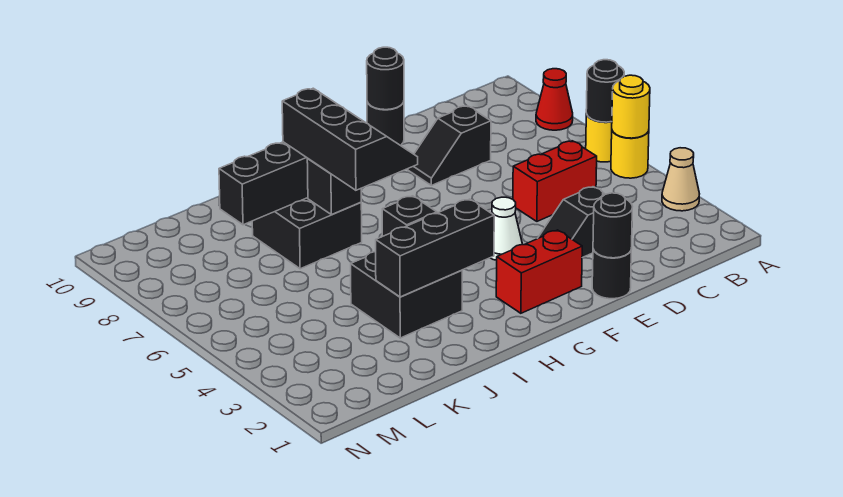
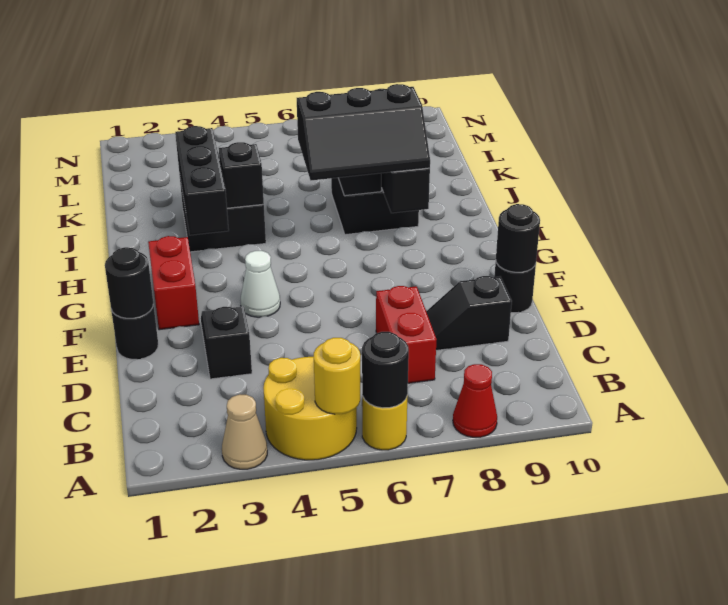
yellow round brick A5 level 1 -> yellow round brick A4:B5 level 1
red brick C5:D5 level 1 -> red brick C7:D7 level 1
black slope D8:E8 level 1 top D -> black slope D8:D9 level 1 top 9

